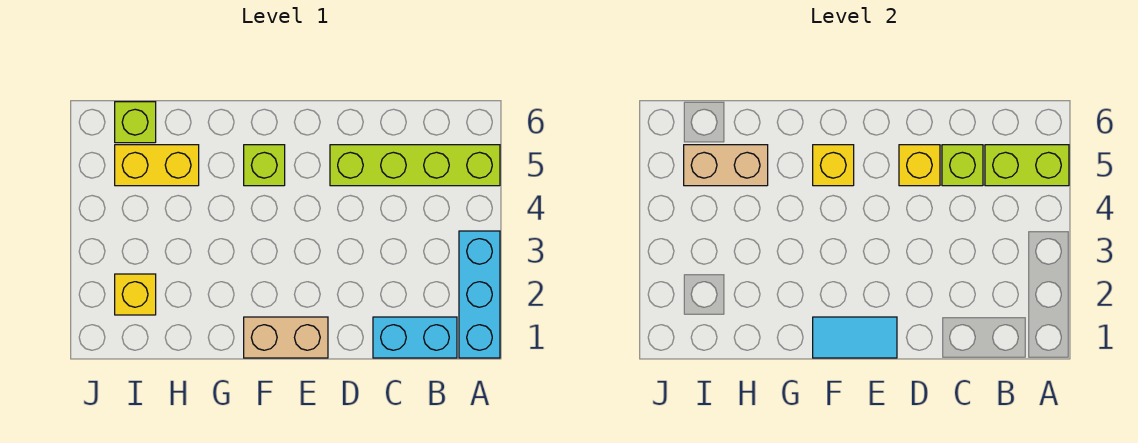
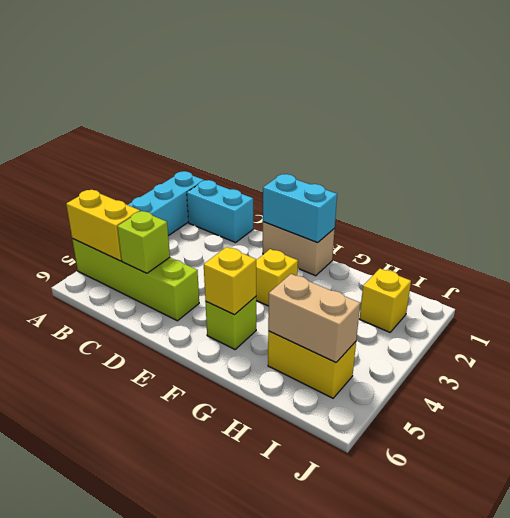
lime brick A5:B5 level 2 -> yellow brick A5:B5 level 2
yellow brick D5 level 2 -> yellow brick F3 level 1
cyan tile E1:F1 level 2 -> cyan brick E1:F1 level 2
lime brick I6 level 1 -> none

